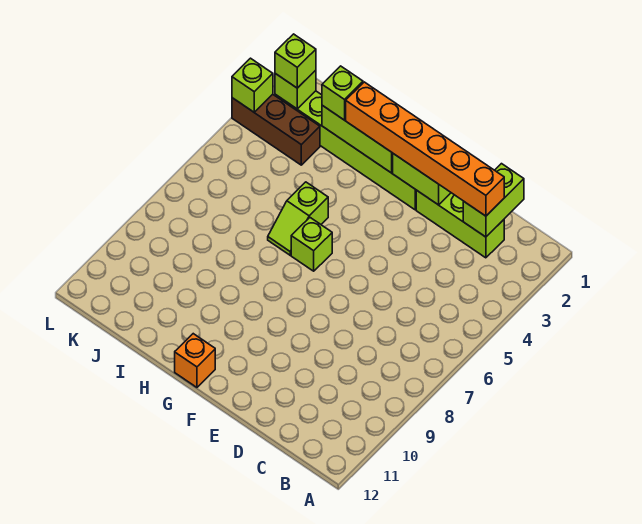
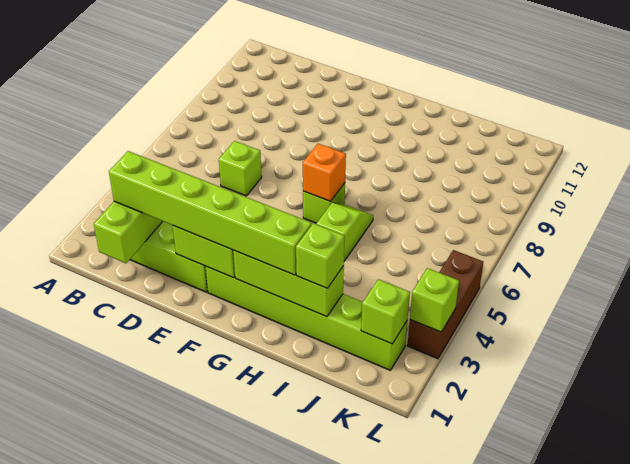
orange brick C2:H2 level 3 -> lime brick C2:H2 level 3
orange brick G12 level 1 -> orange brick G6 level 2
brown brick J3:L3 level 1 -> brown brick L3:L5 level 1
lime brick K2 level 3 -> lime brick D6 level 1

